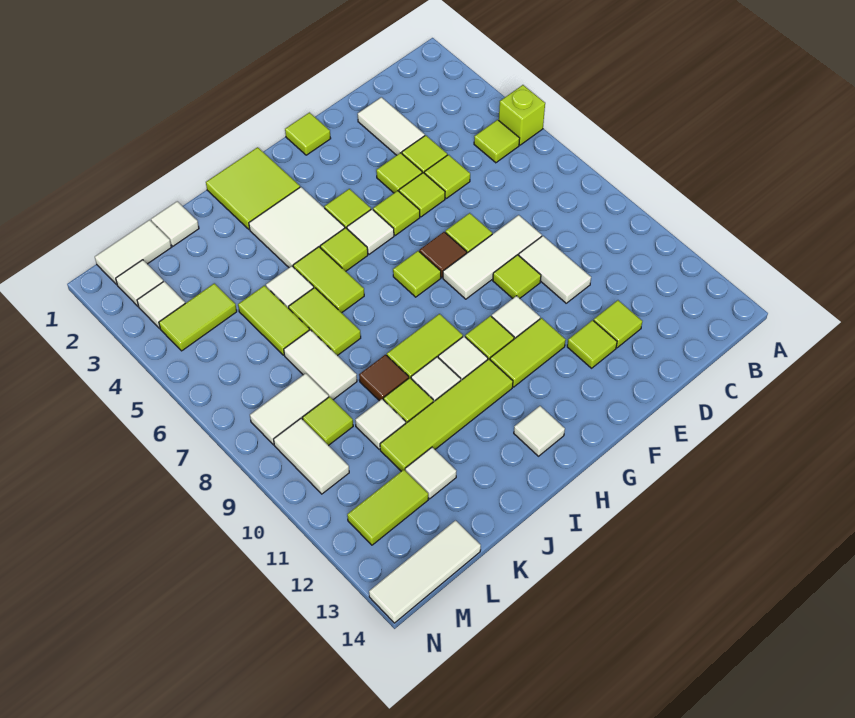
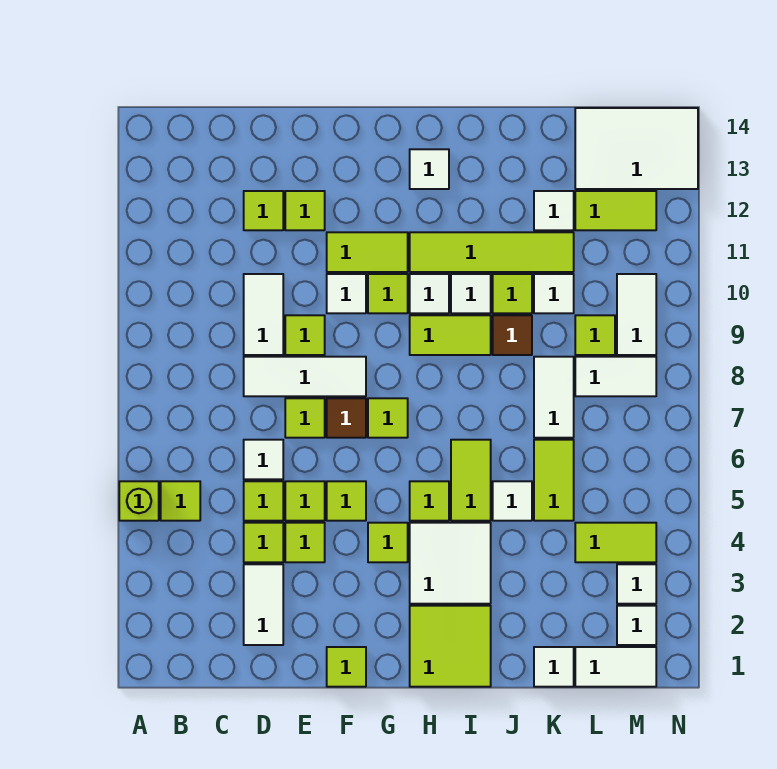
white tile G5 level 1 -> white tile D6 level 1
lime tile J6:J7 level 1 -> none
white tile L14:N14 level 1 -> white tile L13:N14 level 1

